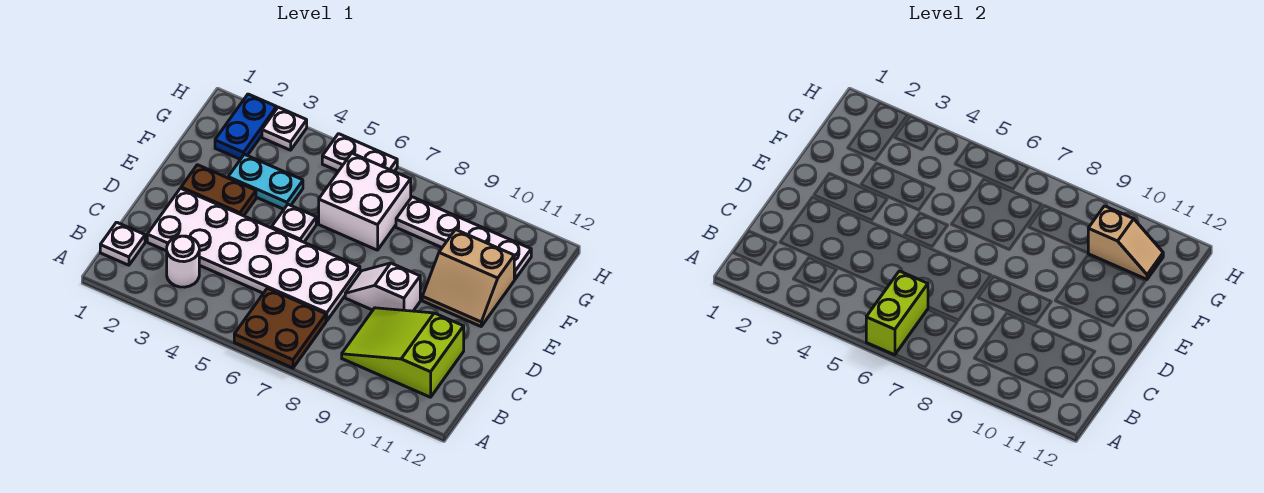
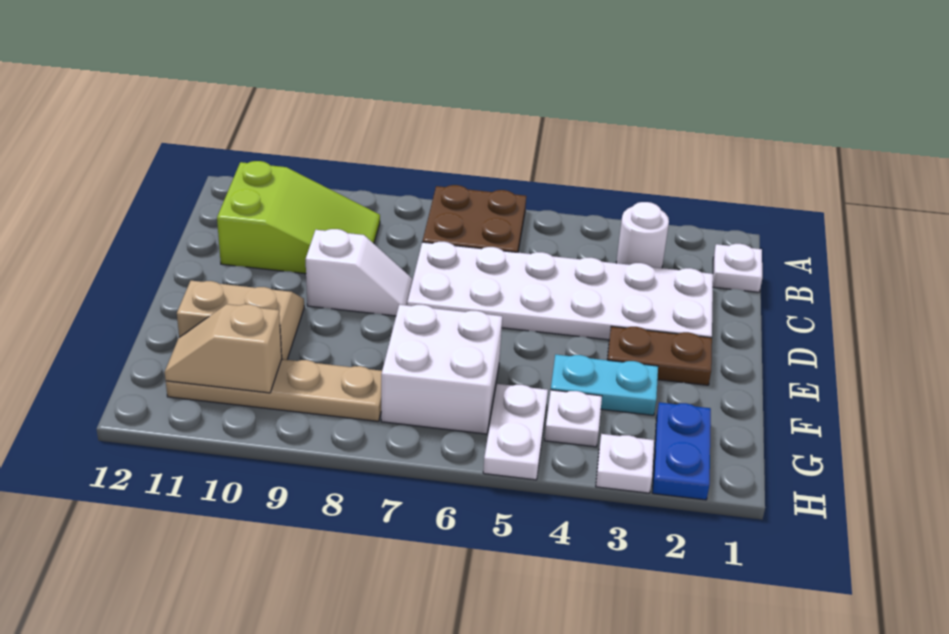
lime brick A6:B6 level 2 -> none
white plate E5 level 1 -> white plate G4 level 1
white plate G8:G11 level 1 -> tan plate G8:G11 level 1
white plate H5:H6 level 1 -> white plate G5:H5 level 1

